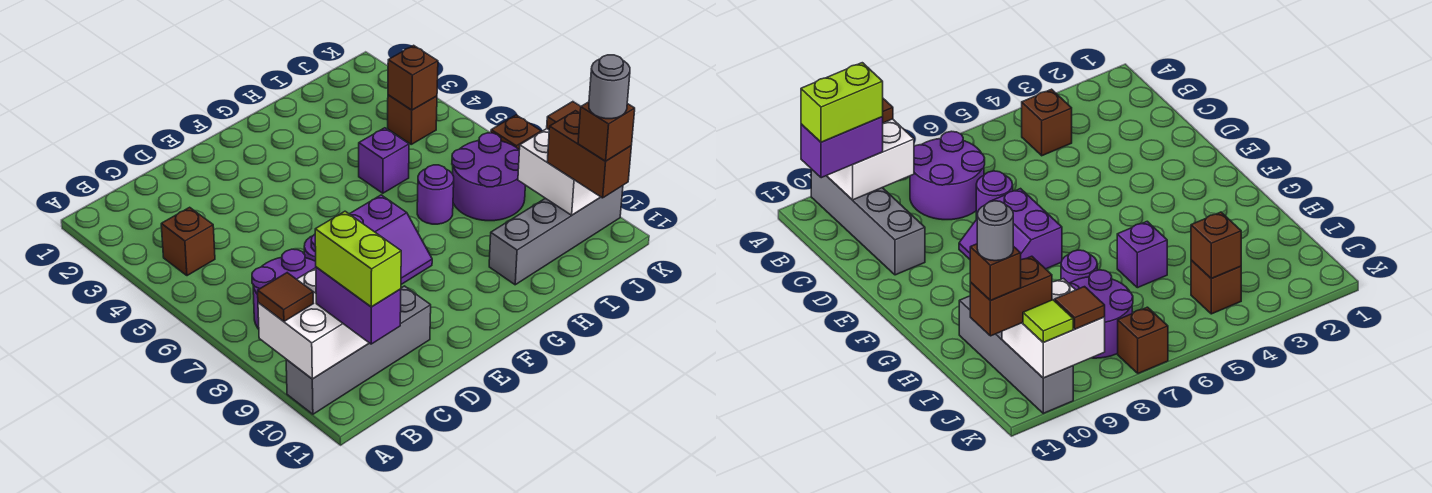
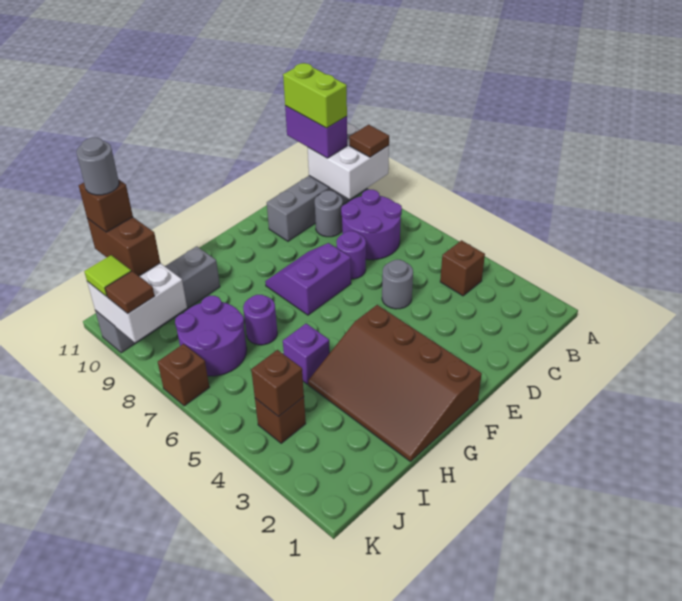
none -> grey round brick C9 level 1
none -> grey round brick D5 level 1
none -> brown slope F1:H4 level 1 top F

